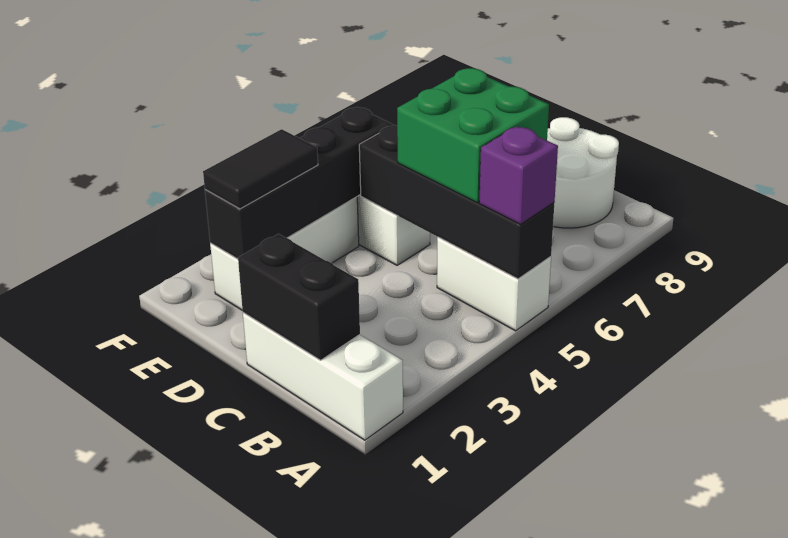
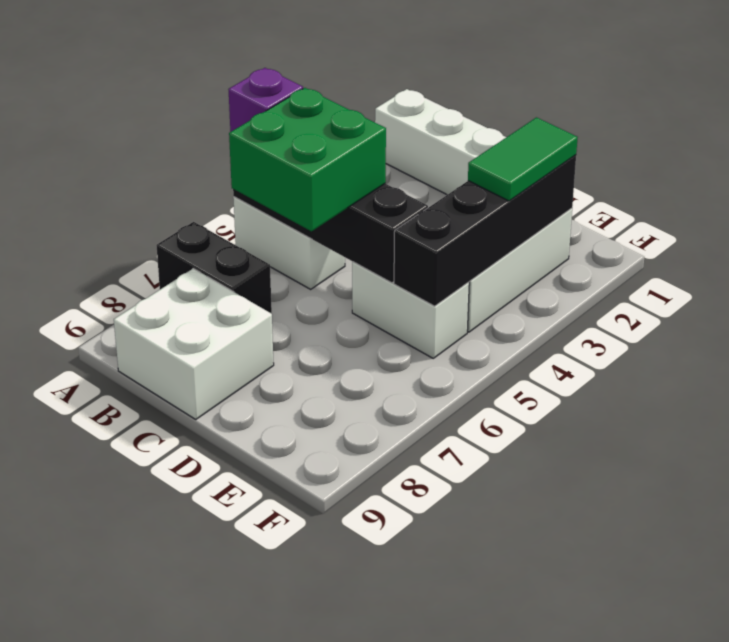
black brick B1:C1 level 2 -> black brick A7:B7 level 1
white round brick B8:C9 level 1 -> white brick B8:C9 level 1
black tile E2:E3 level 3 -> green tile E2:E3 level 3

